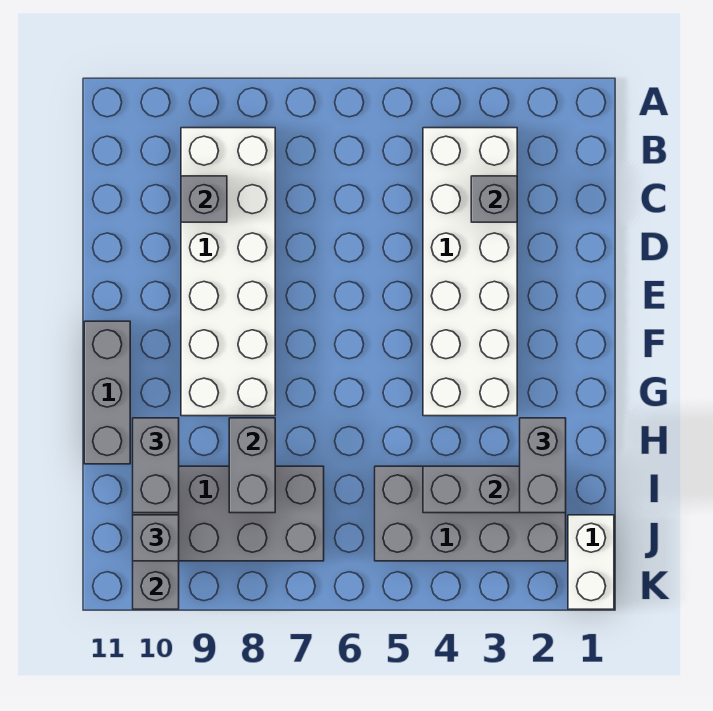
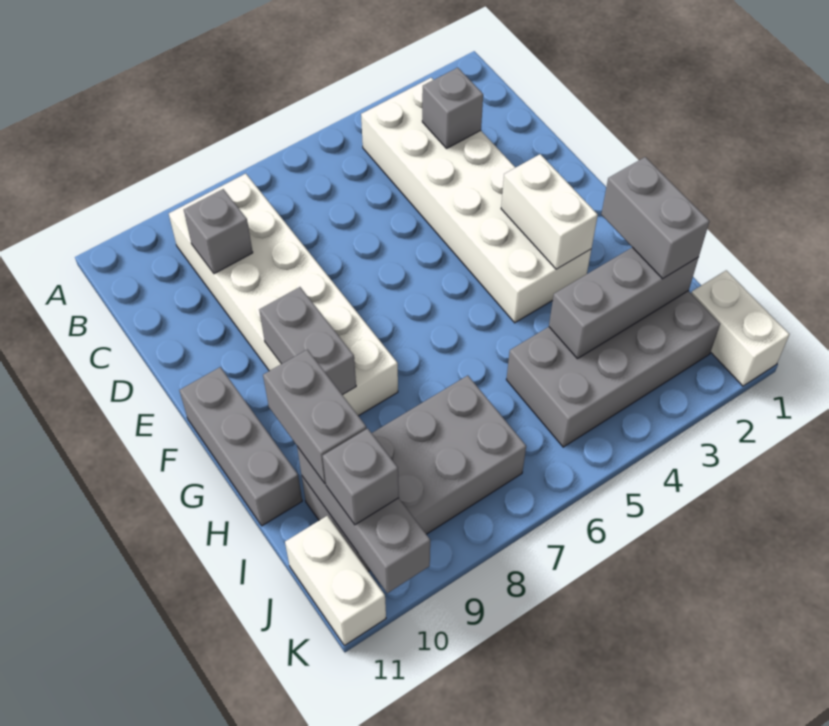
none -> white brick F3:G3 level 2
grey brick H8:I8 level 2 -> grey brick F9:G9 level 2
none -> white brick J11:K11 level 1

